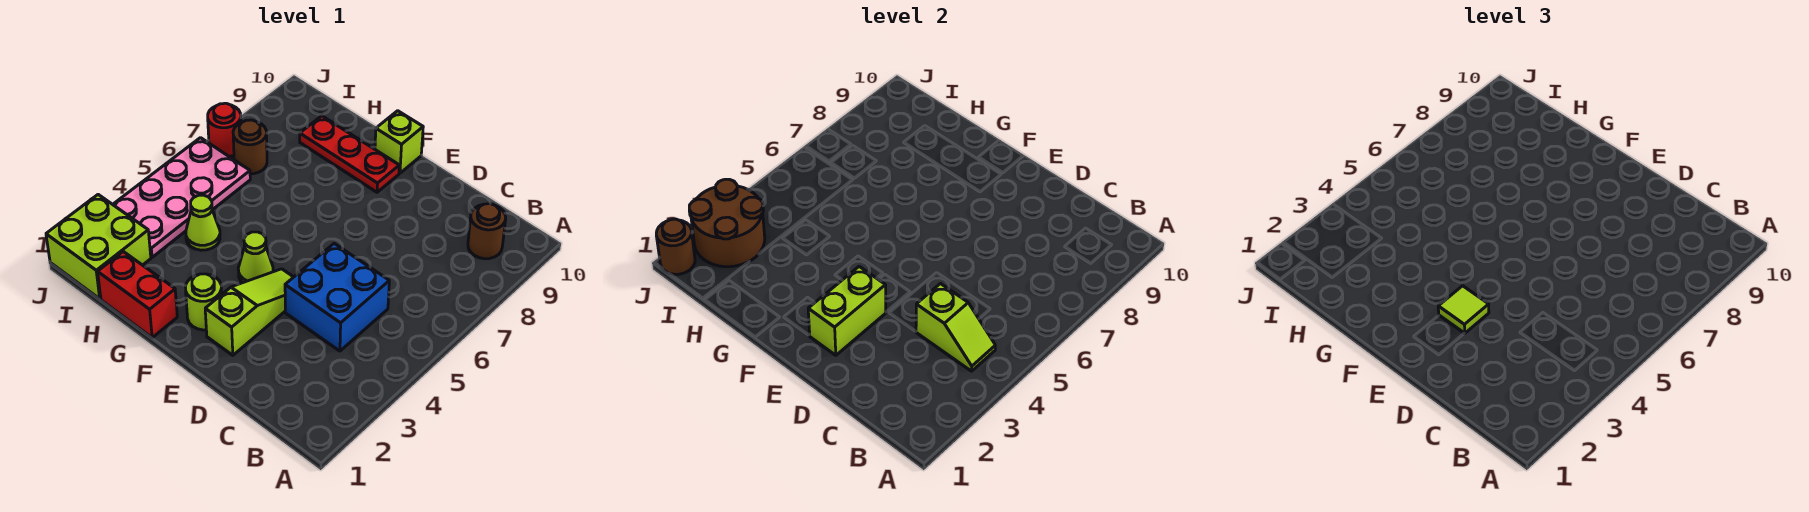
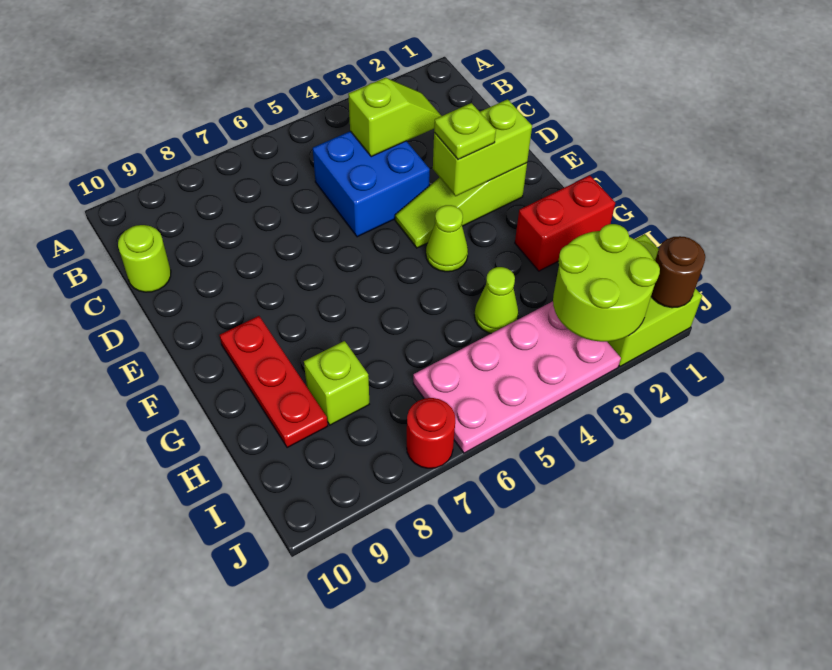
lime slope B4:C4 level 2 top C -> lime slope C3:C4 level 2 top 4
brown round brick B9 level 1 -> none
lime tile E3 level 3 -> lime plate E3 level 3
lime round brick F2 level 1 -> lime round brick C10 level 1
lime brick F10 level 1 -> lime brick H8 level 1
red brick G1:H1 level 1 -> red brick G1:G2 level 1
brown round brick I2:J3 level 2 -> lime round brick I2:J3 level 2
brown round brick I7 level 1 -> none

